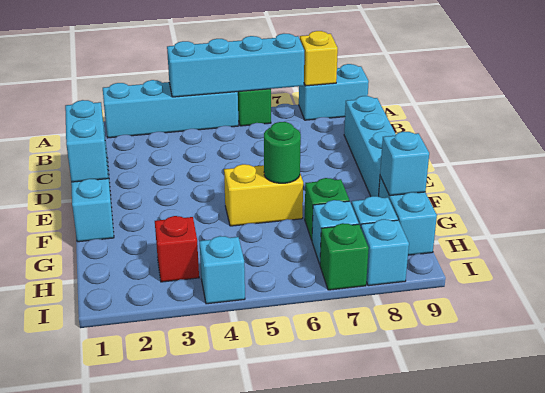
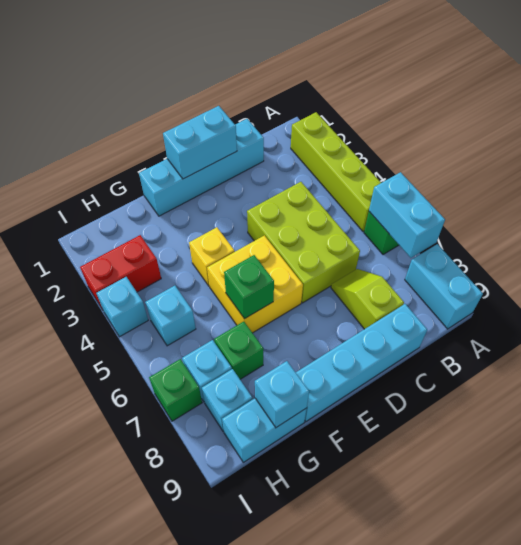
cyan brick A2:A5 level 1 -> lime brick A2:A5 level 1
cyan brick A4:A7 level 2 -> cyan brick A6:A7 level 2
yellow brick A8 level 2 -> yellow brick F4 level 1
none -> lime brick C4:D6 level 1
none -> lime slope C7:C8 level 1 top 8
yellow brick F5:F6 level 1 -> yellow brick E5:F6 level 1
green round brick F6 level 2 -> green brick F6 level 2
red brick H3 level 1 -> red brick H3:I3 level 1
cyan brick I8 level 1 -> cyan brick H5 level 1

